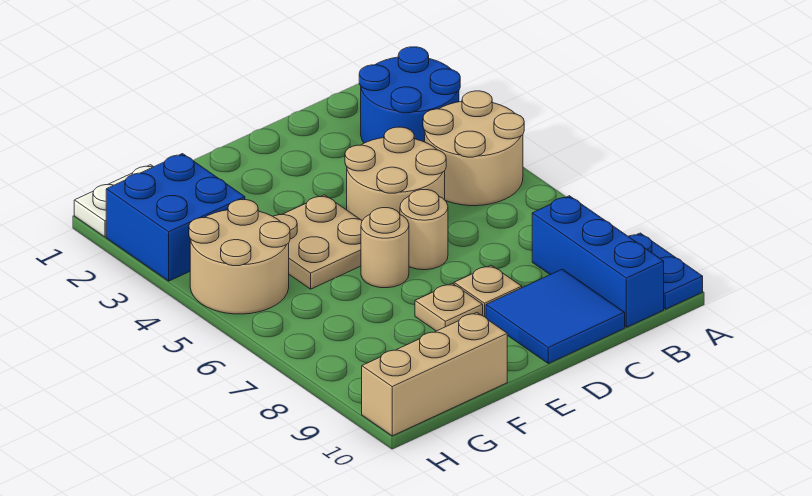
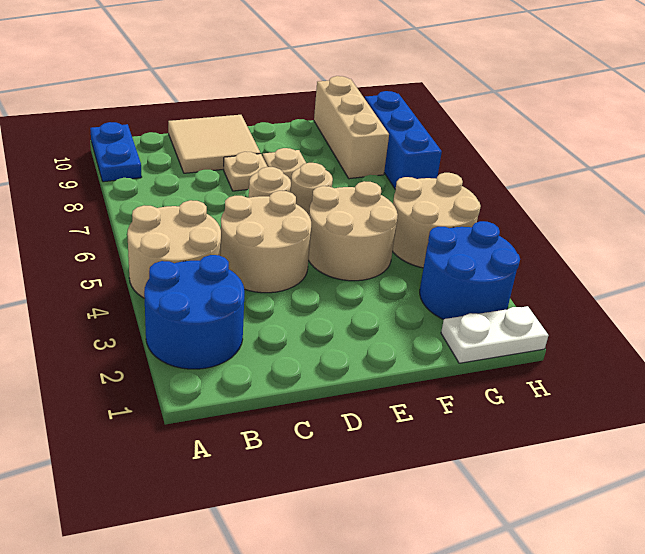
blue brick B8:B10 level 1 -> blue brick H7:H9 level 1
blue tile C9:D10 level 1 -> tan tile C9:D10 level 1
tan plate E4:F5 level 1 -> tan round brick E4:F5 level 1
tan brick F10:H10 level 1 -> tan brick G8:G10 level 1
blue brick G2:H3 level 1 -> blue round brick G2:H3 level 1

